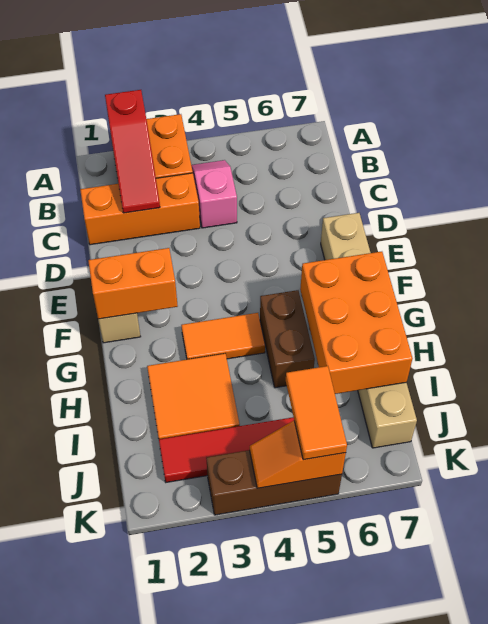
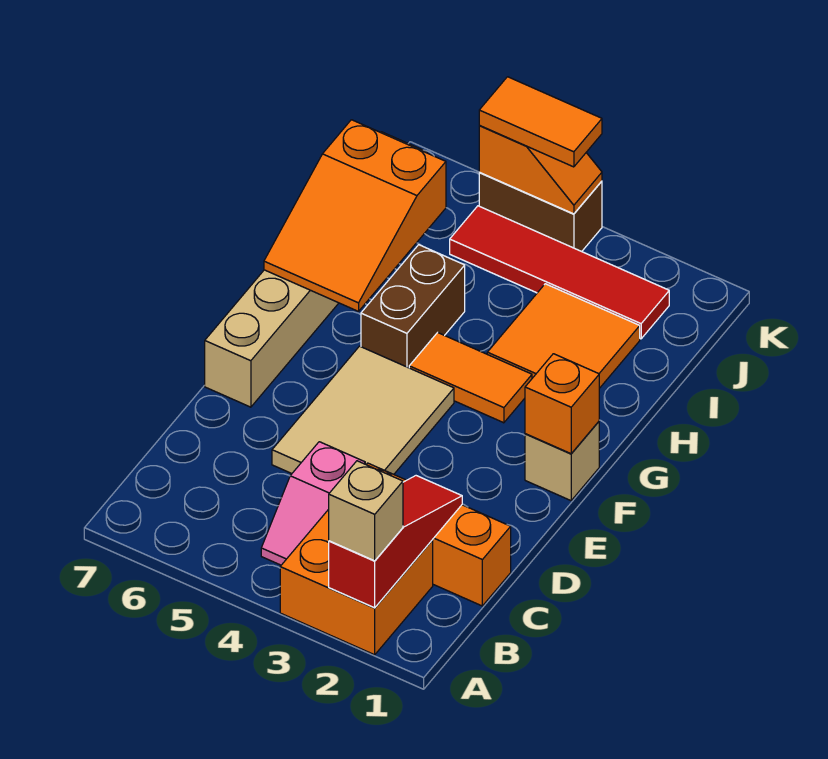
none -> tan brick A2 level 3
none -> tan tile D4:F5 level 1
orange brick F1:F2 level 2 -> orange brick F1 level 2
orange brick G6:I7 level 2 -> orange slope G6:I7 level 2 top I
orange tile J5:K5 level 3 -> orange tile K4:K5 level 3
brown brick K3:K5 level 1 -> brown brick K4:K5 level 1

